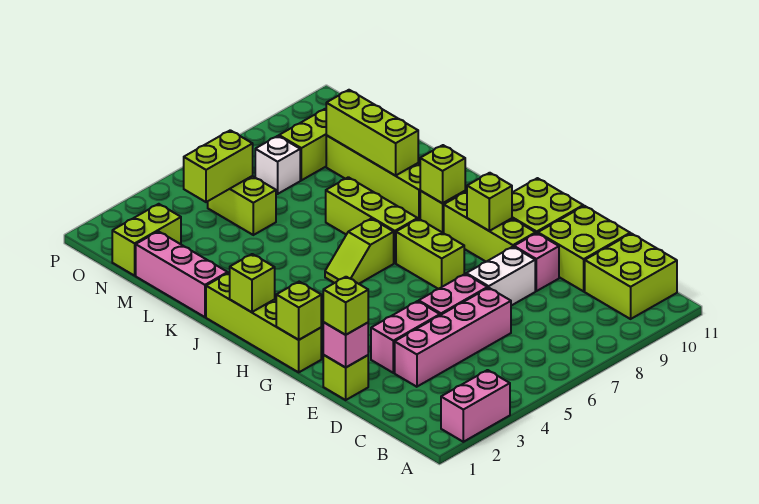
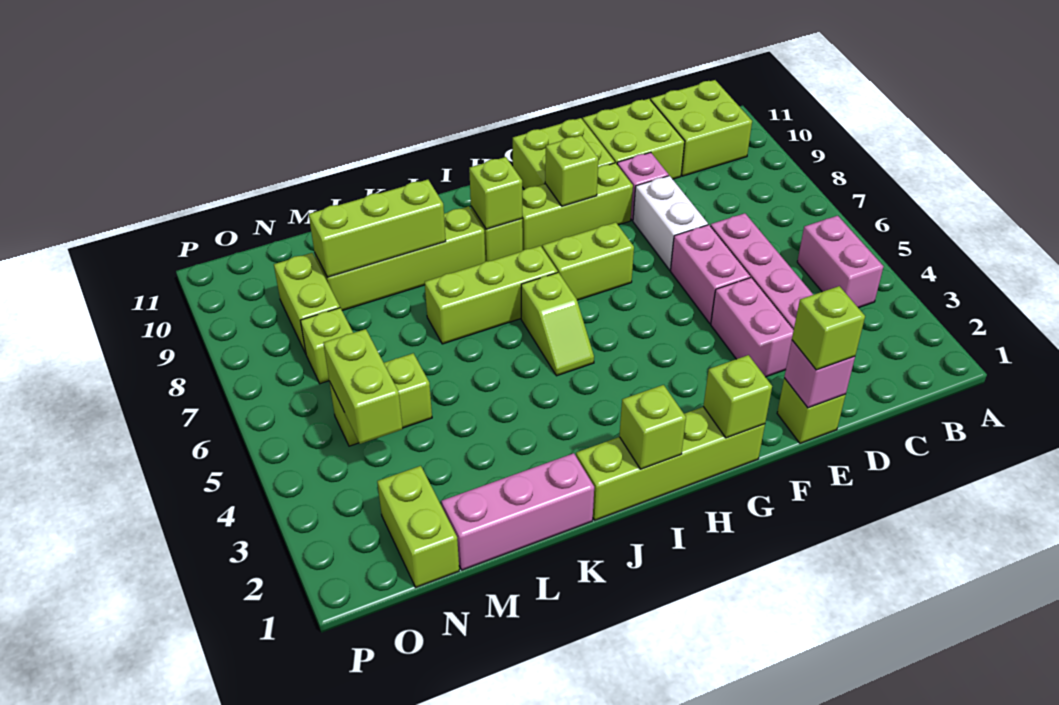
pink brick A2:A3 level 1 -> pink brick B4:B5 level 1
white brick N7 level 1 -> lime brick N7 level 1

